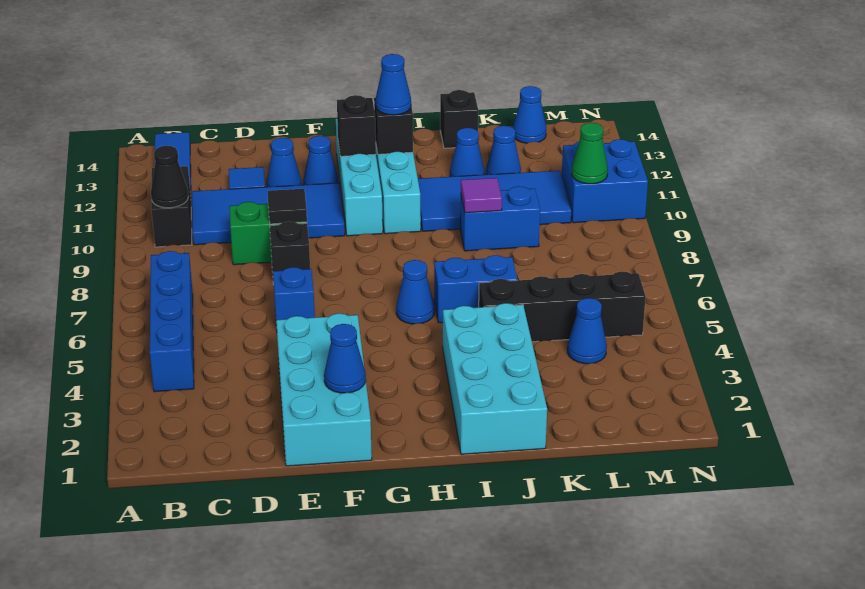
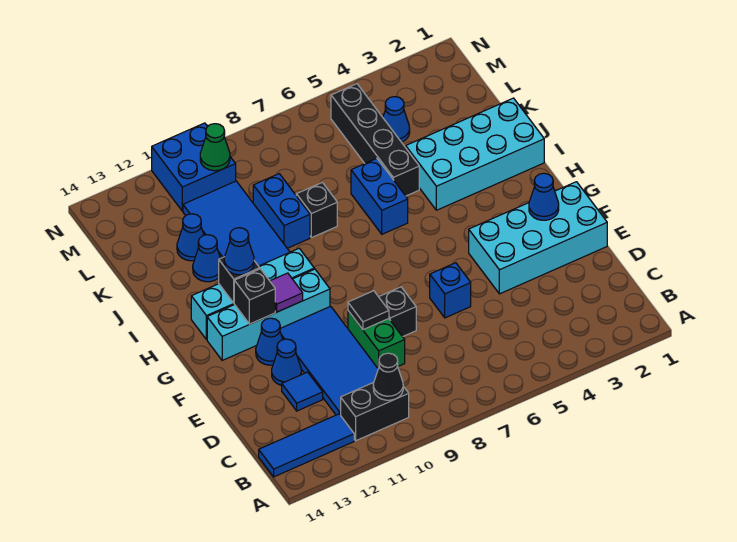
blue brick B4:B7 level 1 -> none
blue cone H6 level 1 -> none
purple tile J9 level 2 -> purple tile G11 level 2
black brick J14 level 1 -> black brick J8 level 1
blue cone L14 level 1 -> none

